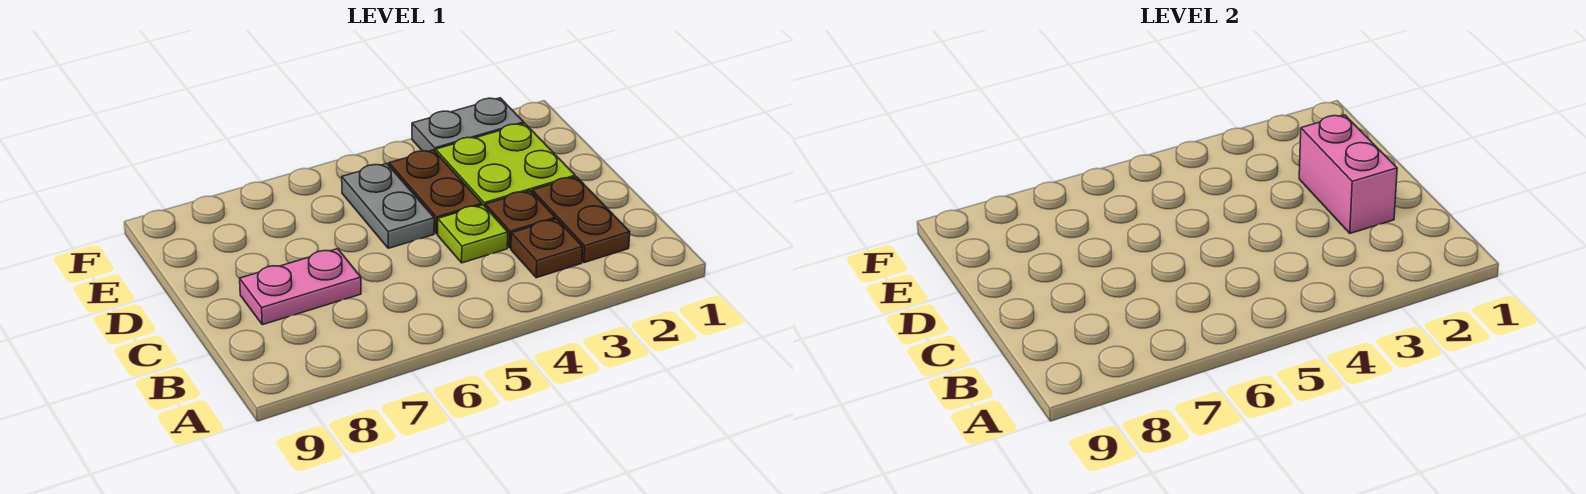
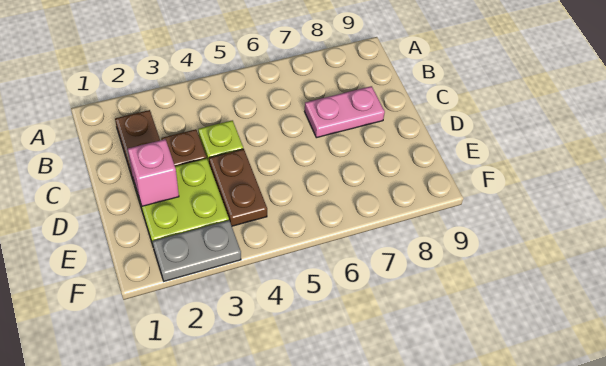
brown plate B3 level 1 -> none
pink brick C2:D2 level 2 -> pink brick D2 level 2
grey plate D5:E5 level 1 -> none

